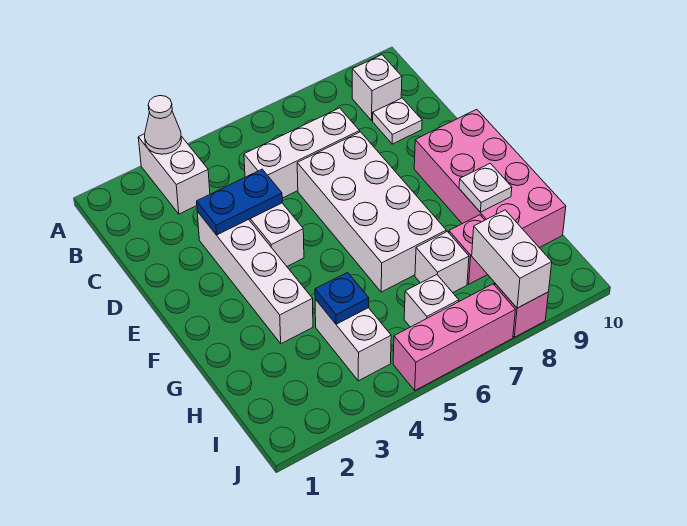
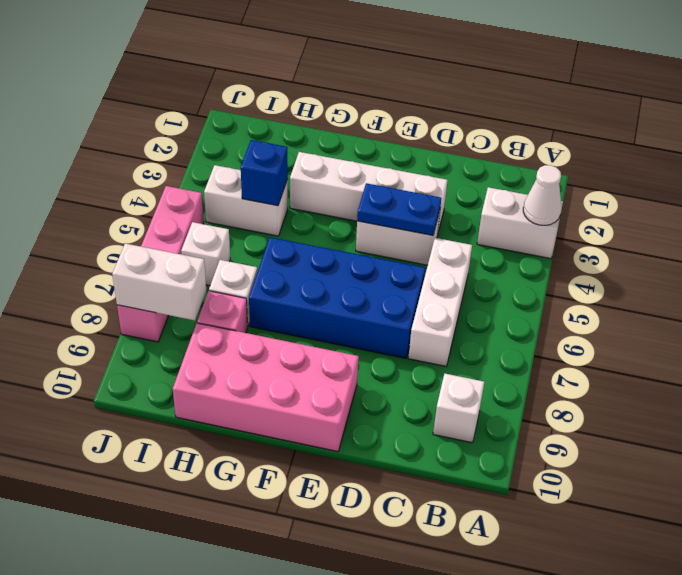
white plate C9 level 1 -> none
blue plate D3:D4 level 2 -> blue plate D4:E4 level 2
white brick D6:G7 level 1 -> blue brick D6:G7 level 1
white plate G9 level 2 -> none
blue plate H4 level 2 -> blue brick H4 level 2

